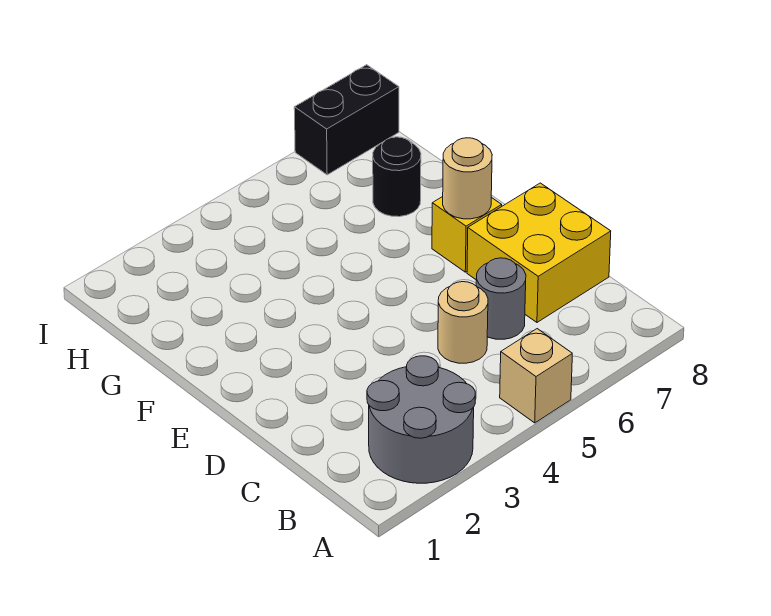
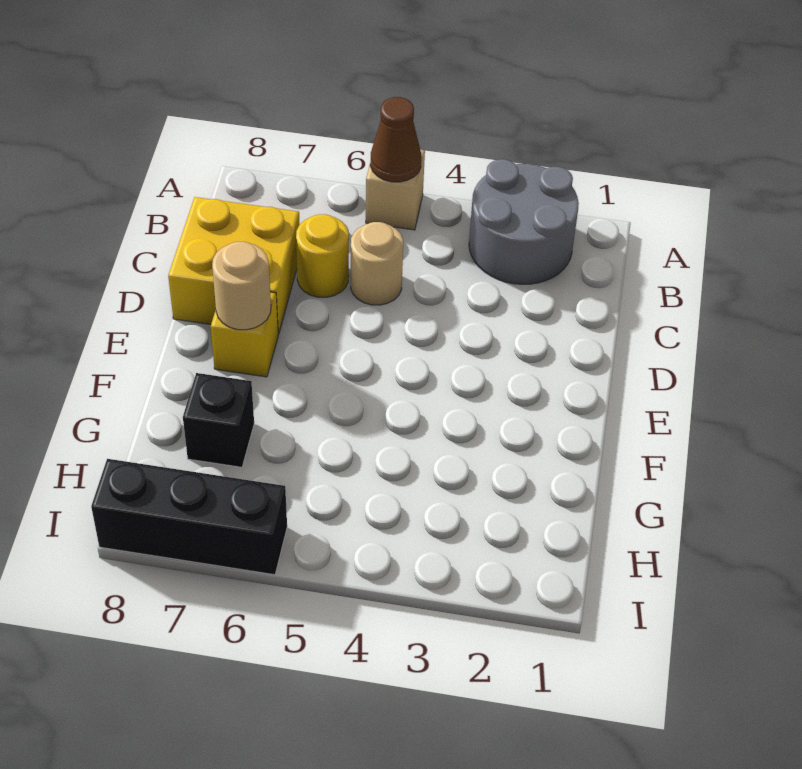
none -> brown cone A5 level 2
grey round brick C6 level 1 -> yellow round brick C6 level 1
black round brick G7 level 1 -> black brick G7 level 1
black brick I7:I8 level 1 -> black brick I6:I8 level 1

